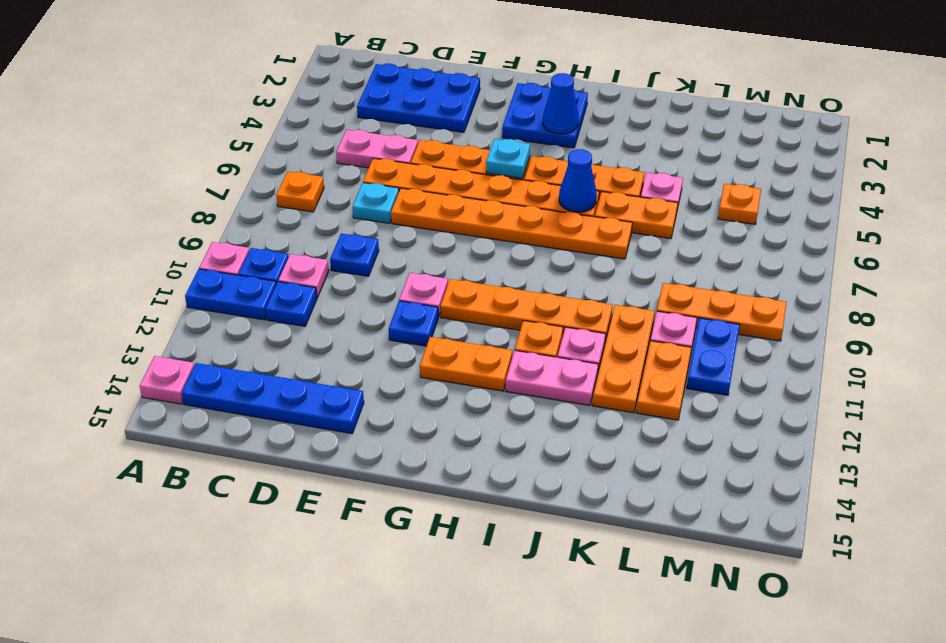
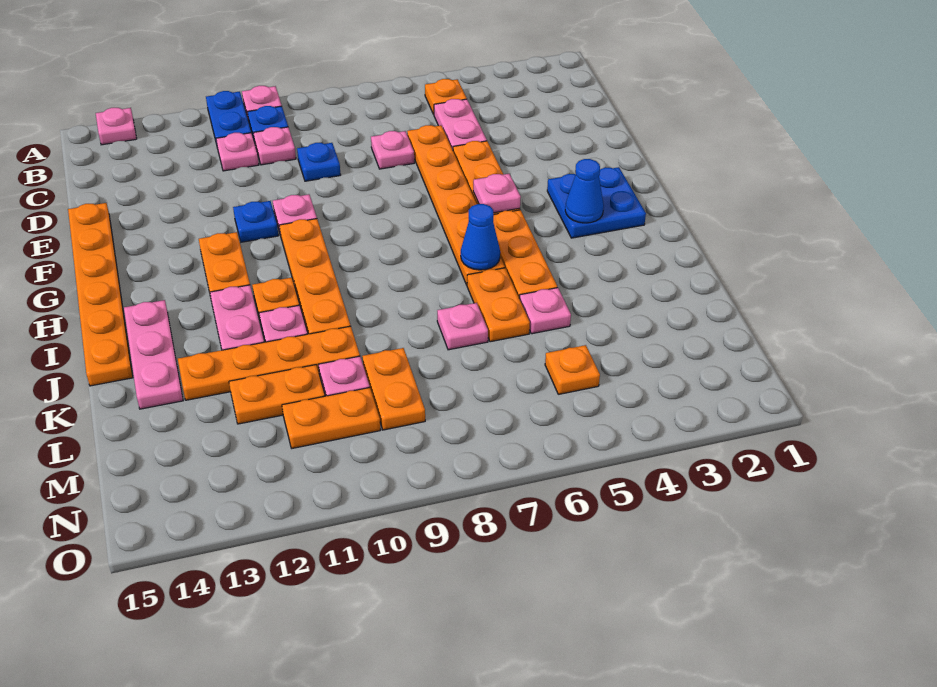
orange plate B7 level 1 -> orange plate B5 level 1
blue plate B14:E14 level 1 -> none
blue plate C2:E3 level 1 -> none
blue plate C11 level 1 -> pink plate C11 level 1
cyan plate D7 level 1 -> pink plate D7 level 1
orange plate E7:J7 level 1 -> orange plate E15:J15 level 1
cyan plate G5 level 2 -> pink plate G5 level 2
none -> pink plate I14:K14 level 1
none -> pink plate K7 level 1
orange plate K10:K12 level 1 -> orange plate K10:K13 level 1
orange plate L9:N9 level 1 -> orange plate L9:M9 level 1
blue plate M10:M11 level 1 -> orange plate M10:M11 level 1

